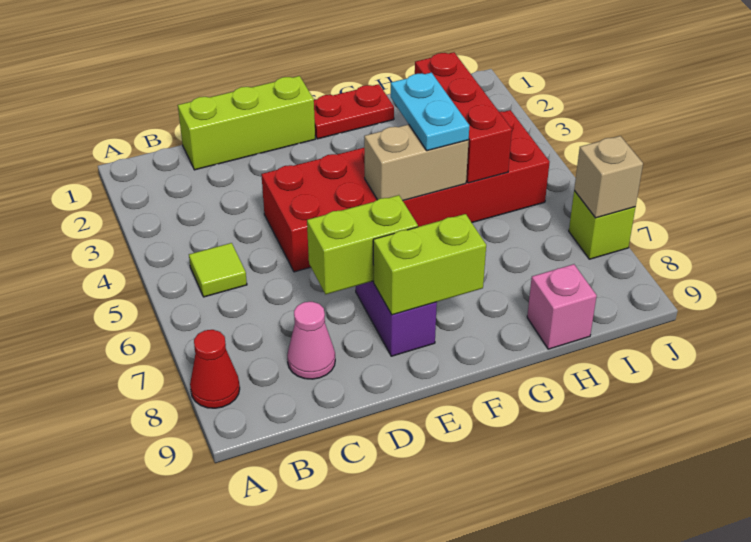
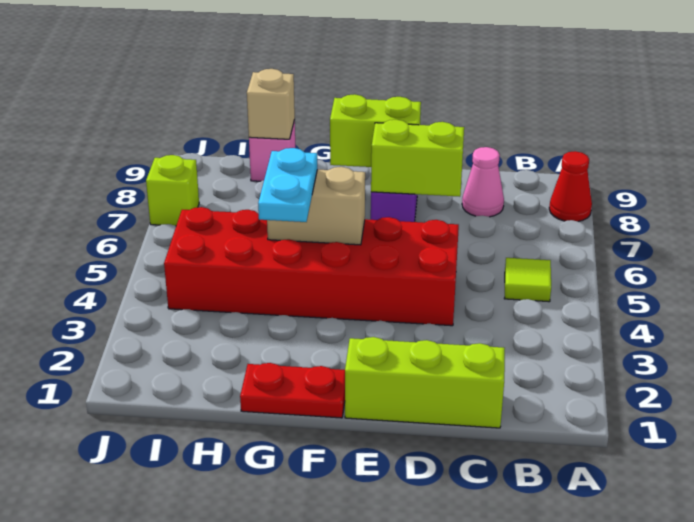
red brick H3:H5 level 2 -> none
tan brick J7 level 2 -> tan brick H9 level 2

